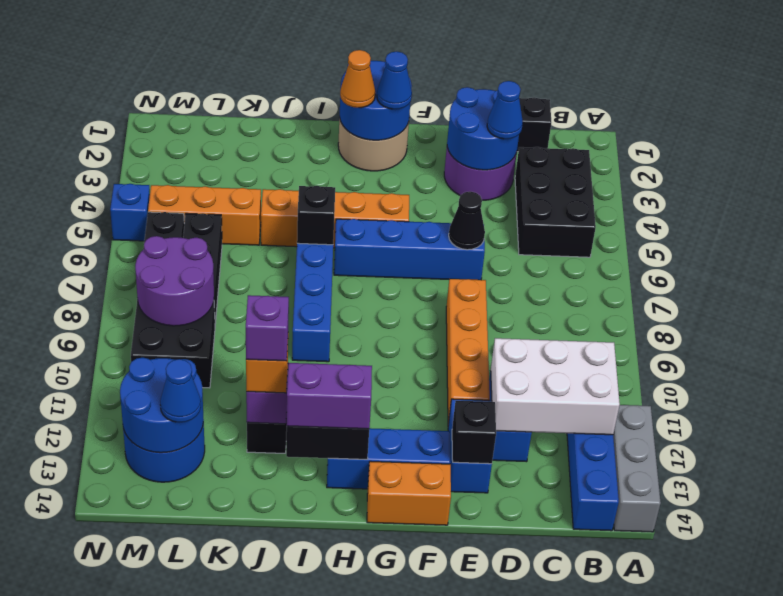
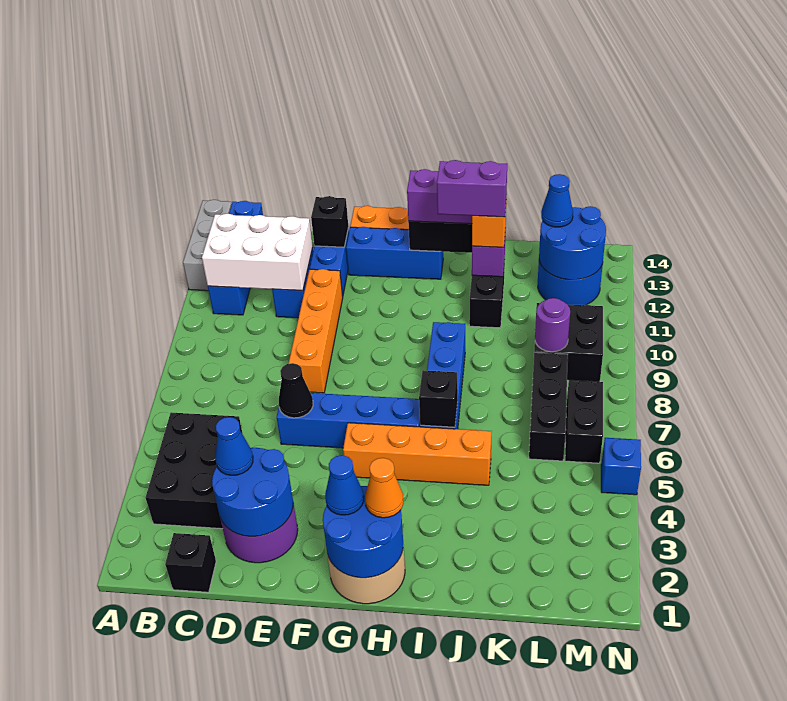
purple brick J12 level 4 -> purple brick I12:J12 level 4
orange brick K5:M5 level 1 -> none
purple round brick L8:M9 level 2 -> purple round brick L9 level 2

